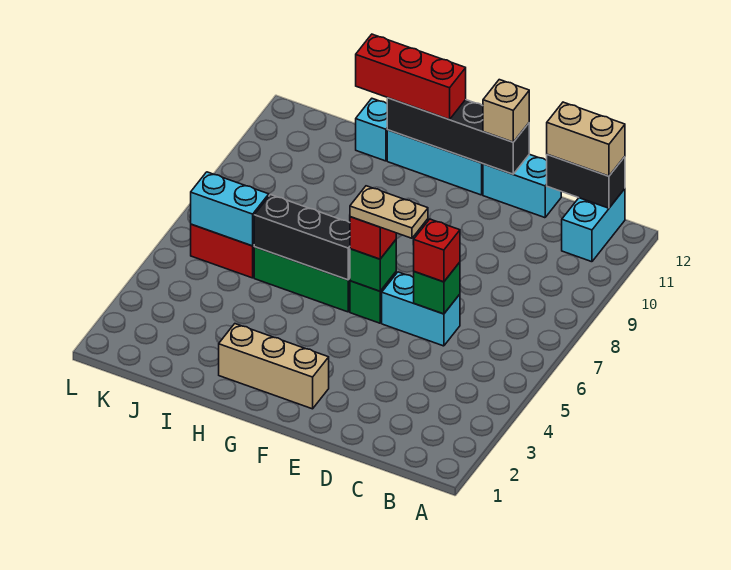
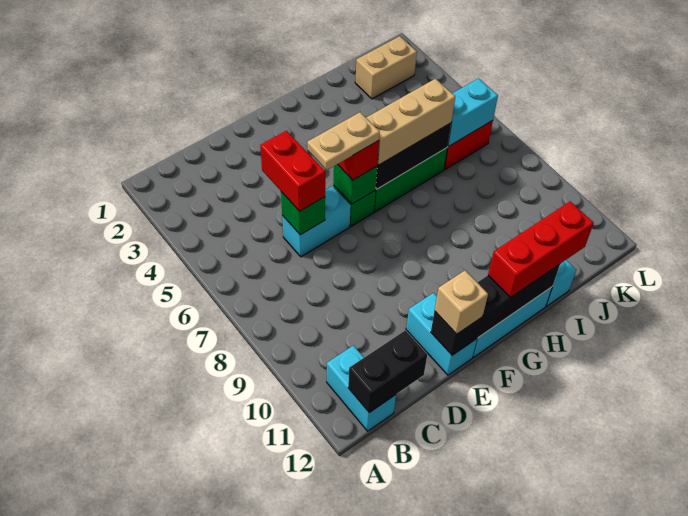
tan brick B12:C12 level 3 -> tan brick J2:K2 level 1
red brick D6 level 3 -> red brick D5:D6 level 3
cyan brick D12:E12 level 1 -> cyan brick E11:E12 level 1
tan brick F2:H2 level 1 -> tan brick G6:I6 level 3

